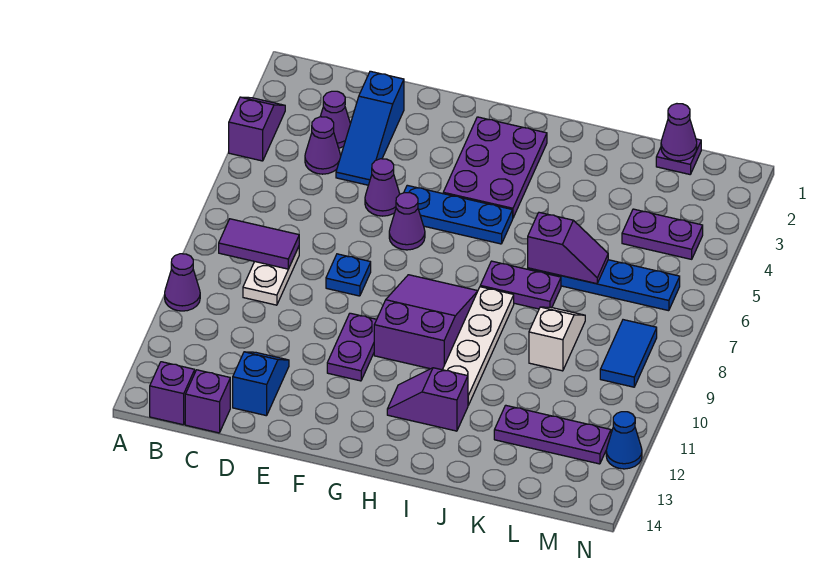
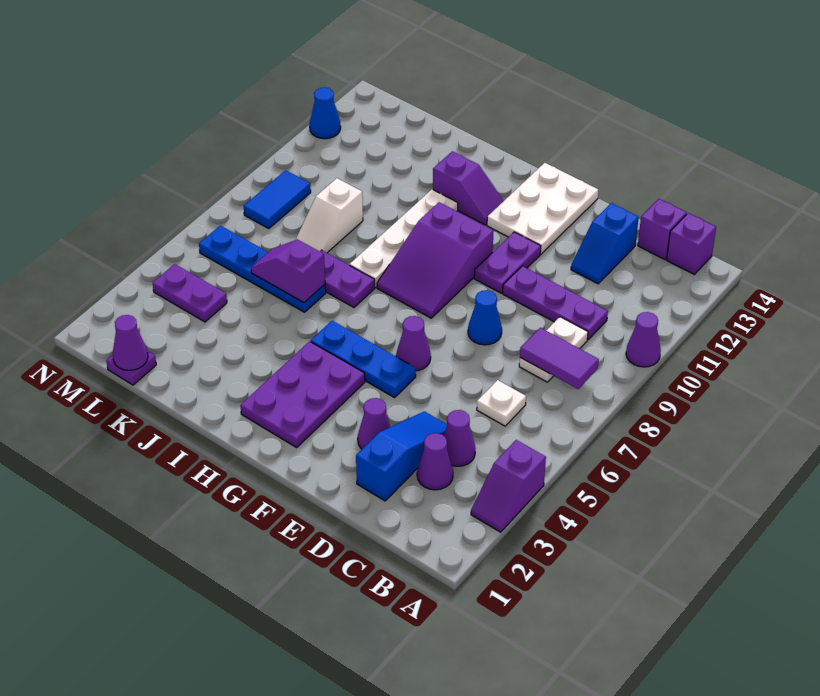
none -> white plate C6 level 1
purple cone E5 level 1 -> purple cone E3 level 1
blue plate E8 level 1 -> blue cone E8 level 1
none -> white plate F12:G14 level 1
purple plate K12:M12 level 1 -> purple plate C10:E10 level 1

